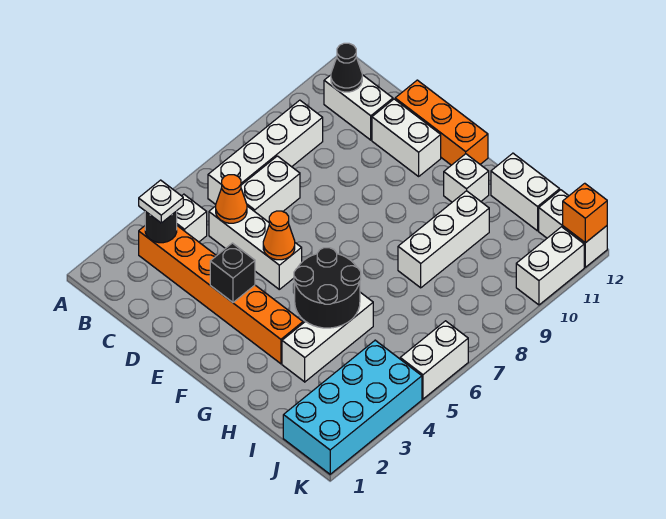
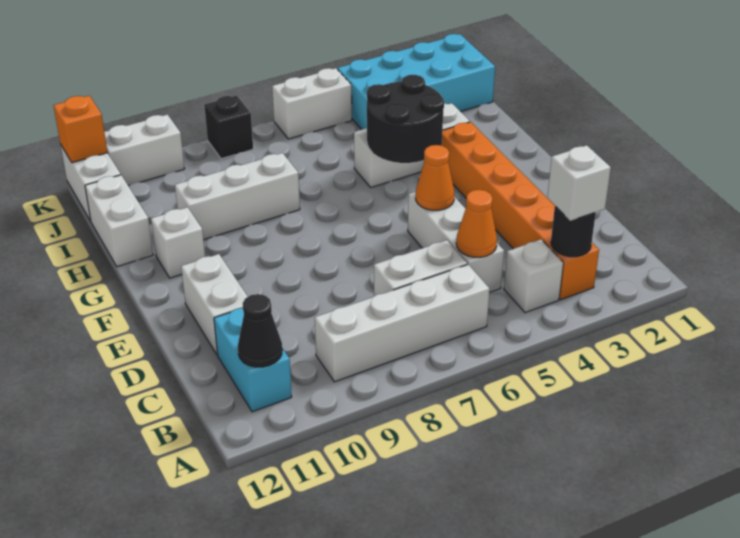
white plate B3 level 3 -> white brick B3 level 3
white brick B11:C11 level 1 -> cyan brick B11:C11 level 1
orange brick D12:F12 level 1 -> none
black brick E3 level 2 -> black brick K8 level 1

